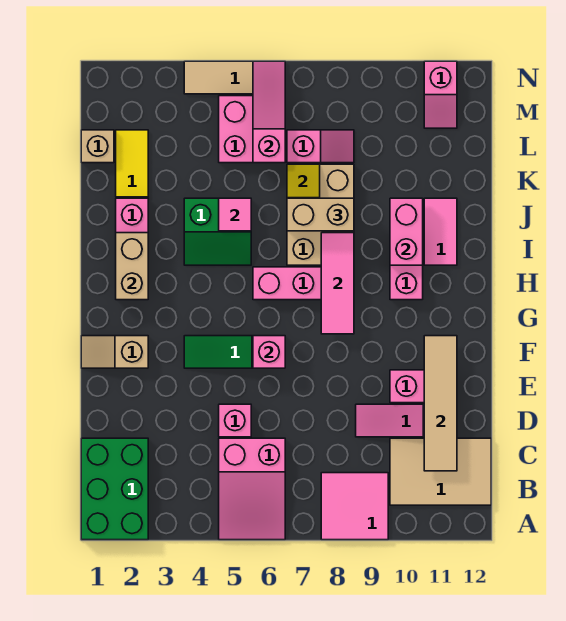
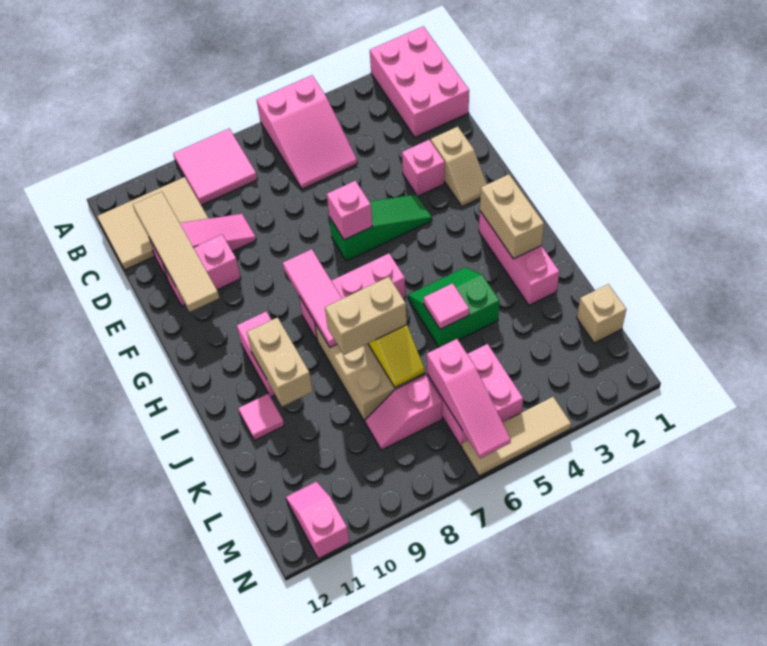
green brick A1:C2 level 1 -> pink brick A1:C2 level 1
pink slope A5:C6 level 1 top C -> pink slope A5:C6 level 1 top A
pink brick D5 level 1 -> pink brick E3 level 1
tan slope F1:F2 level 1 top 2 -> tan slope E2:F2 level 1 top E
pink brick I10:J10 level 2 -> tan brick I10:J10 level 2
pink tile I11:J11 level 1 -> pink tile J11 level 1
yellow tile K2:L2 level 1 -> none

